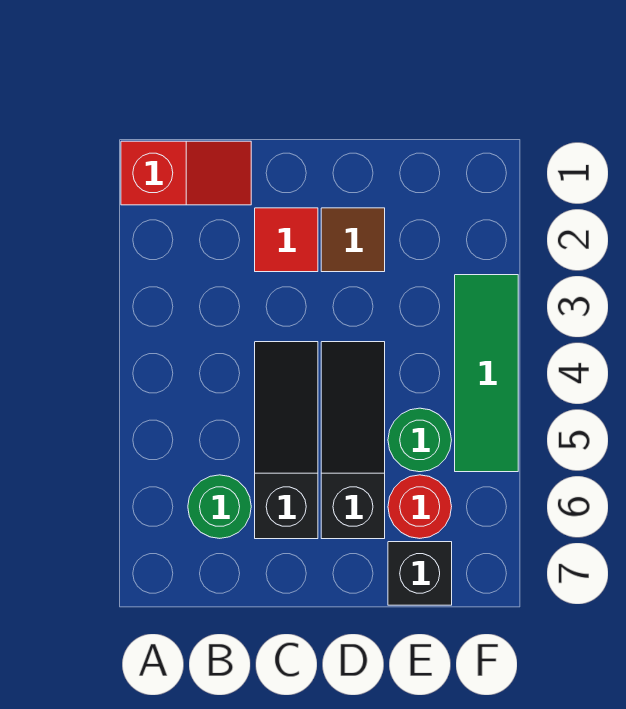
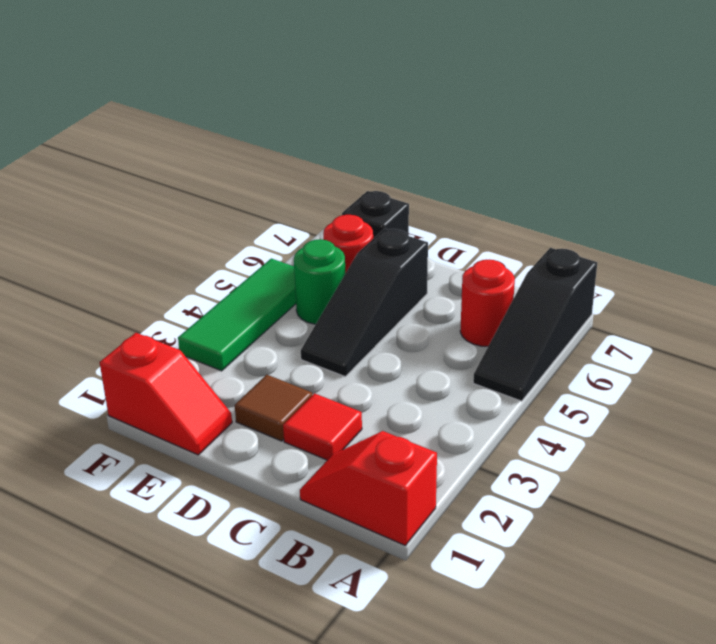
green round brick B6 level 1 -> red round brick B6 level 1
black slope C4:C6 level 1 top 6 -> black slope A5:A7 level 1 top 7
none -> red slope E1:F1 level 1 top F

